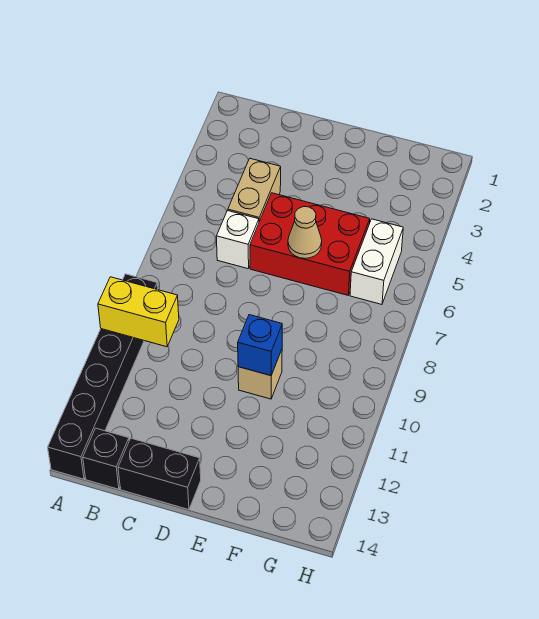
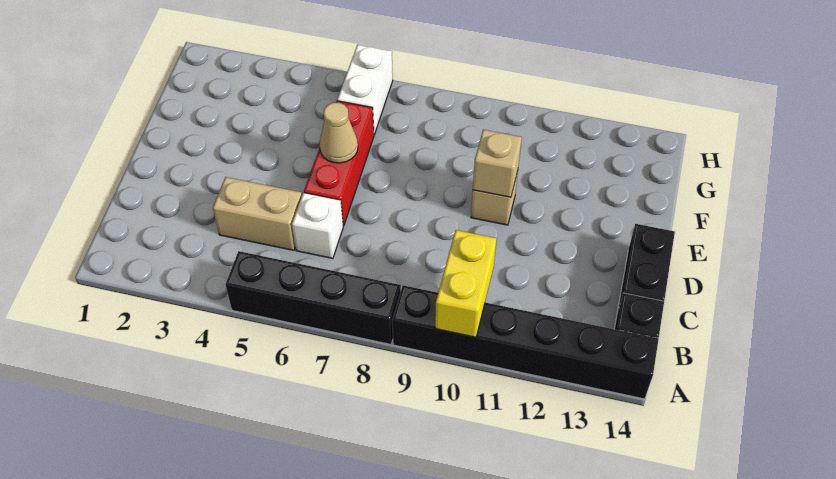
none -> black brick A5:A8 level 1
red brick D5:F6 level 1 -> red brick D6:F6 level 1
blue brick E10 level 2 -> tan brick E10 level 2
white brick G5:G6 level 1 -> white brick G6:H6 level 1

